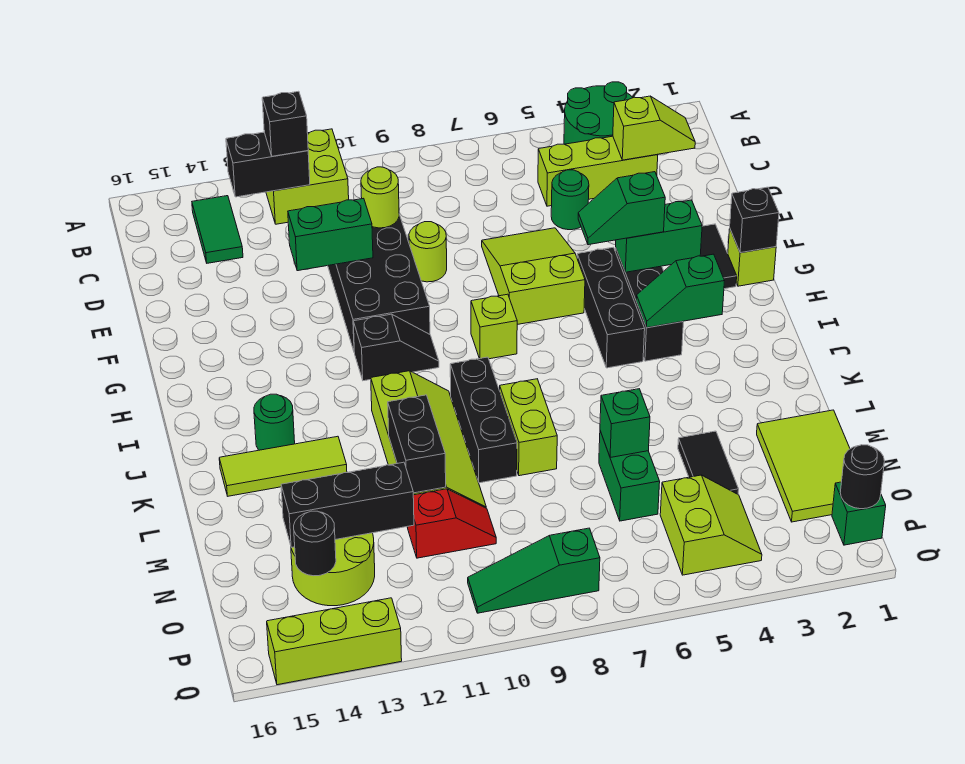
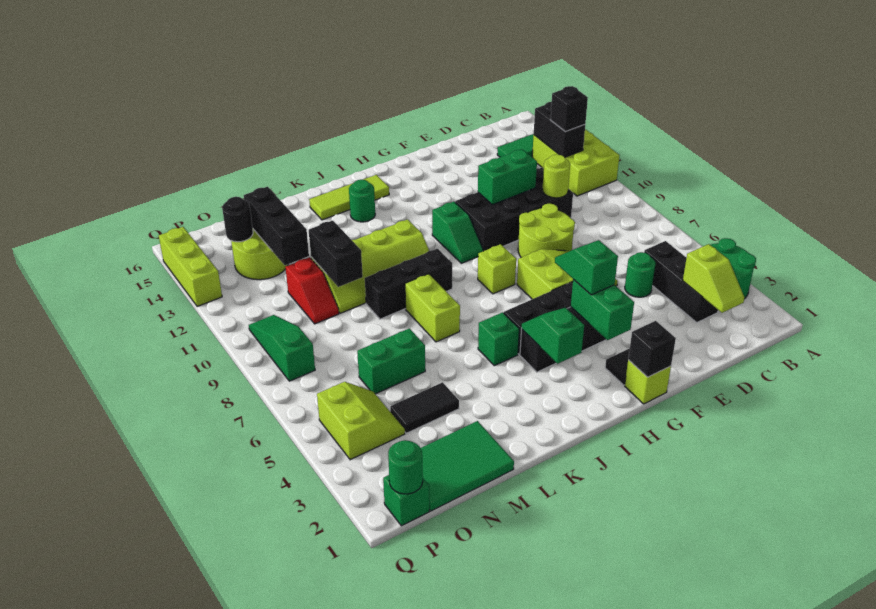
lime brick A11:B12 level 1 -> lime brick A11:B13 level 1
lime brick C3:C5 level 1 -> black brick C3:C5 level 1
lime round brick E9 level 1 -> lime round brick E8:F9 level 1
green brick E11:E12 level 2 -> green brick E11:F11 level 2
black slope H10:H11 level 1 top 11 -> green slope H10:H11 level 1 top 11
lime brick K8:L8 level 1 -> lime brick K7:K8 level 1
lime tile K13:K15 level 1 -> lime tile I15:K15 level 1
black brick L11:M11 level 2 -> black brick M10:M11 level 2
lime tile M1:O2 level 1 -> green tile M1:O2 level 1
green brick M6 level 2 -> green brick J5 level 1
lime slope O4:P5 level 1 top 5 -> lime slope O4:P5 level 1 top P
black round brick P1 level 2 -> green round brick P1 level 2

